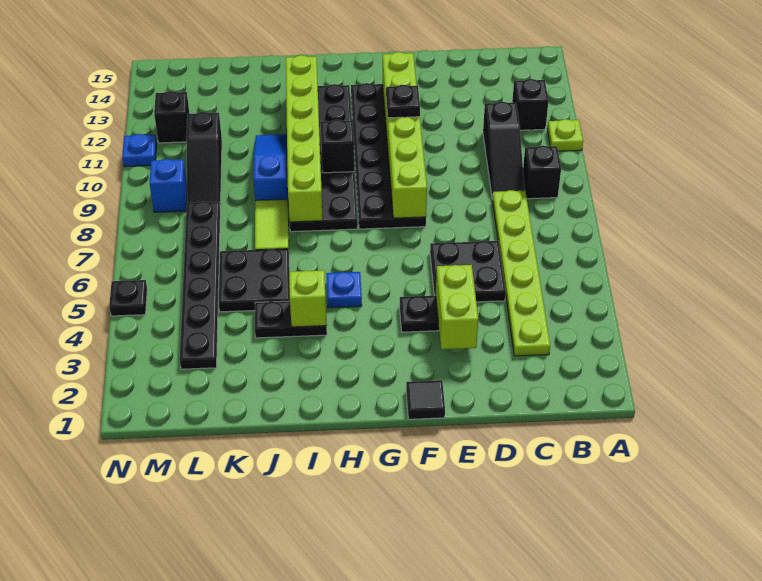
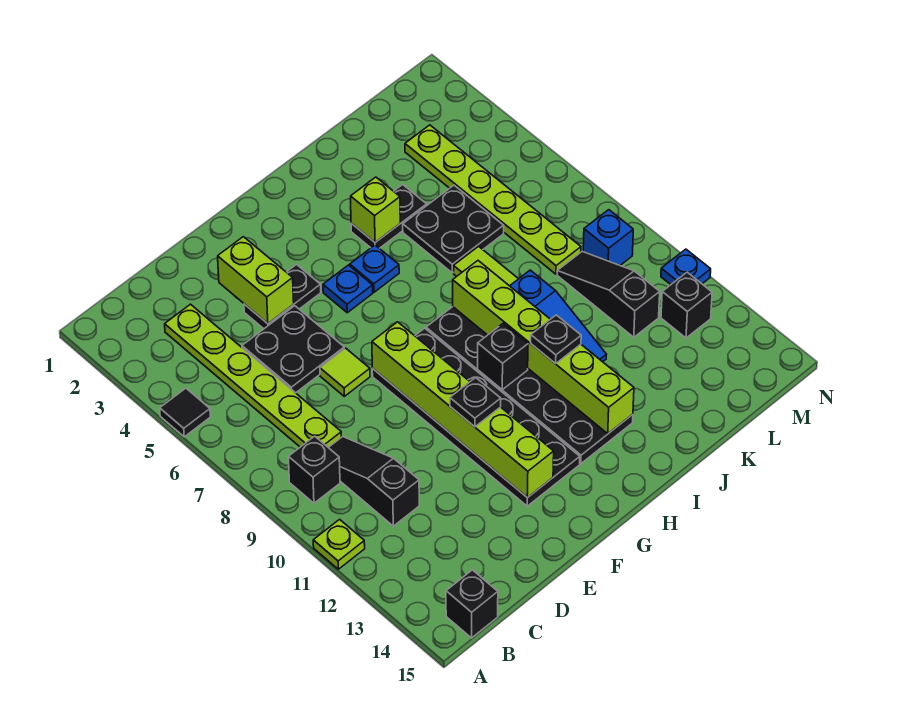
black brick B12 level 1 -> black brick B15 level 1
none -> lime tile E7 level 1
black tile F1 level 1 -> black tile A5 level 1
none -> blue plate G5 level 1
black plate L3:L8 level 1 -> lime plate L3:L8 level 1
black plate N5 level 1 -> black plate I11 level 3

